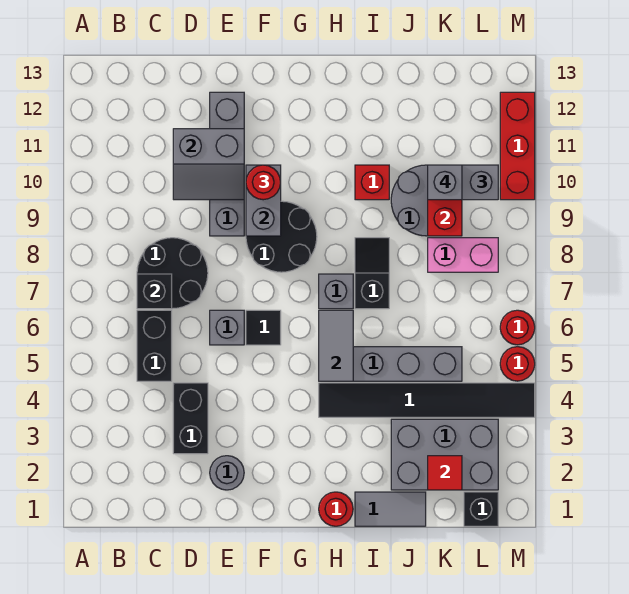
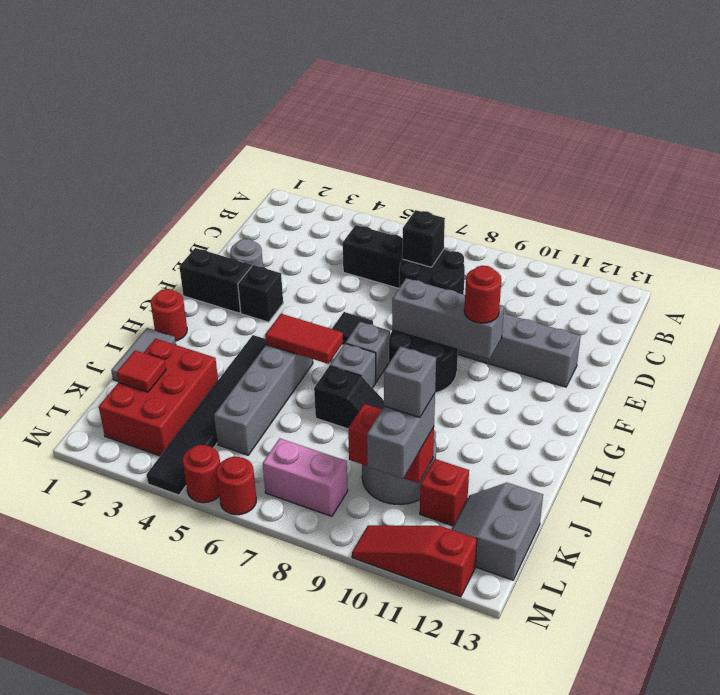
black brick D3:D4 level 1 -> black brick F1:F2 level 1
grey slope D10:E11 level 2 top 11 -> grey slope K12:L13 level 1 top 13
grey brick E6 level 1 -> grey brick G7 level 1
grey brick F9:F10 level 2 -> grey brick F8:F10 level 2
grey tile H5:H6 level 2 -> red tile H5:H6 level 2
red brick I10 level 1 -> red brick K11 level 1
grey brick J2:L3 level 1 -> red brick J2:L3 level 1
pink brick K8:L8 level 1 -> pink brick L7:L8 level 1
black brick L1 level 1 -> black brick F3 level 1
red brick M10:M12 level 1 -> red slope M10:M12 level 1 top 12

